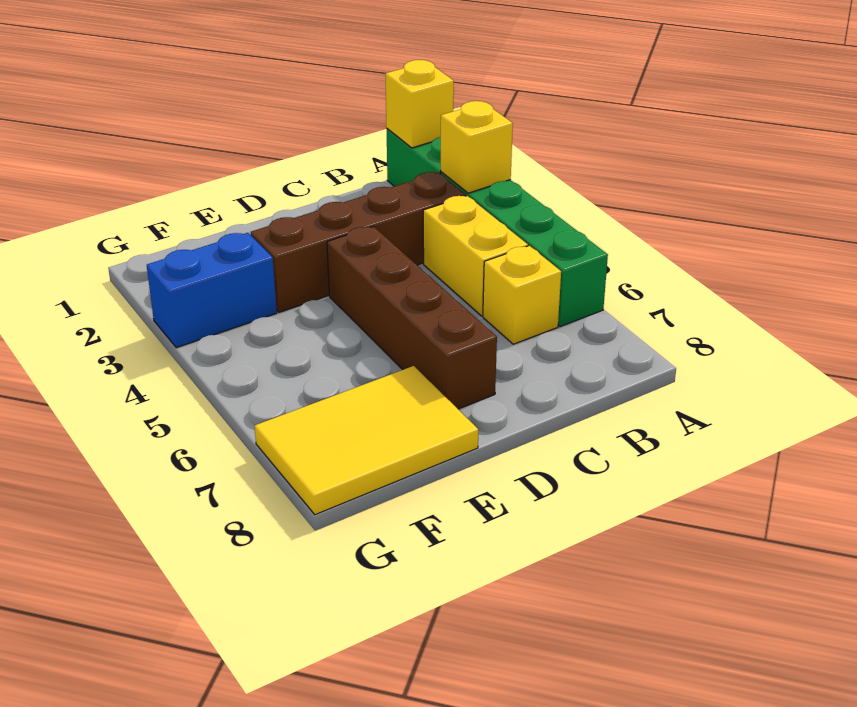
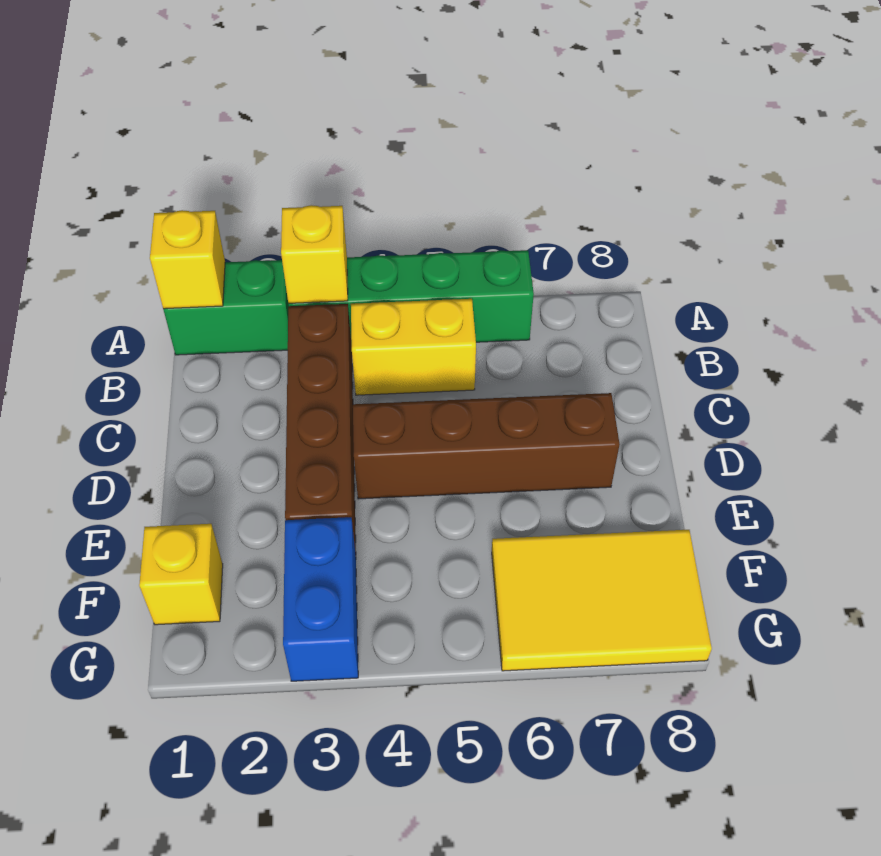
yellow brick B6 level 1 -> yellow brick F1 level 1
yellow tile E7:G8 level 1 -> yellow tile F6:G8 level 1

